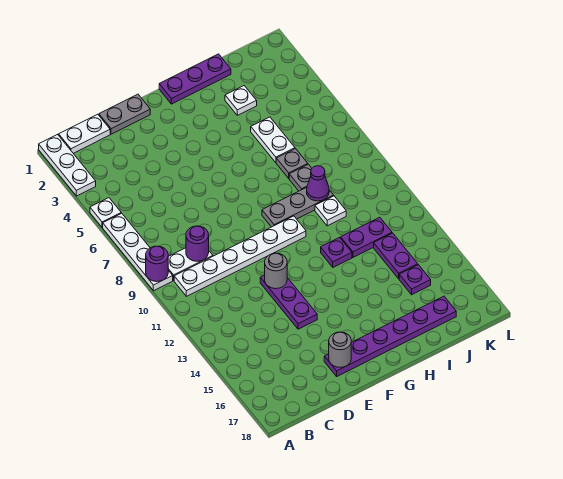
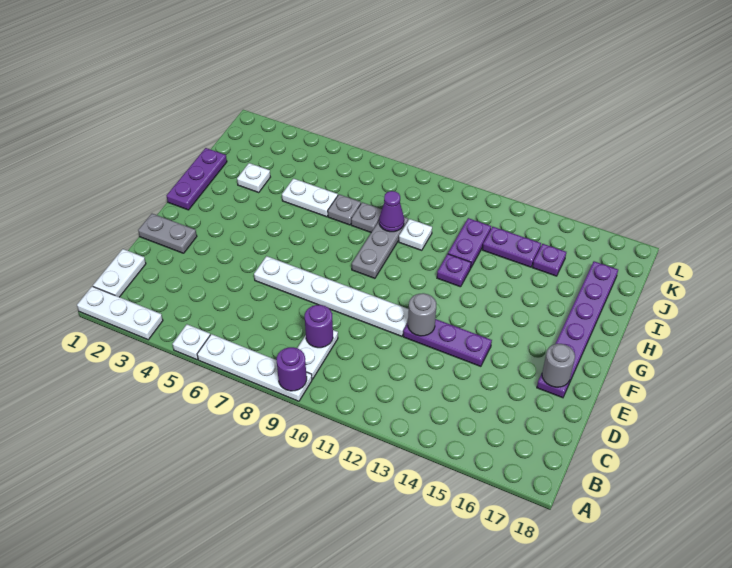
white plate B10:G10 level 1 -> white plate E6:E11 level 1
grey plate D1:E1 level 1 -> grey plate E1:E2 level 1

